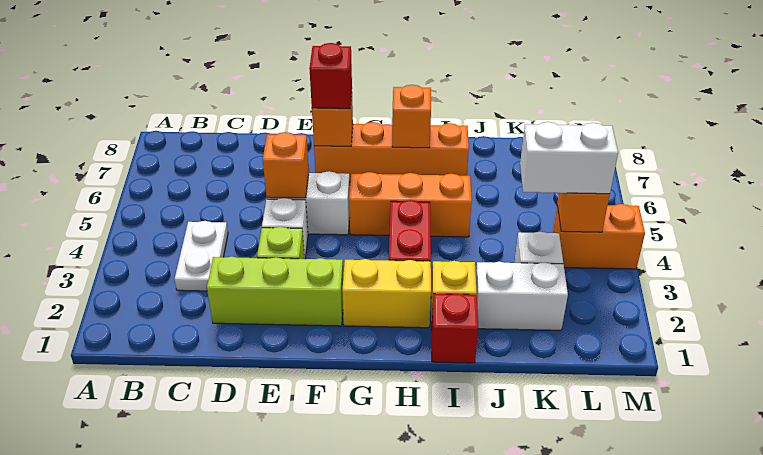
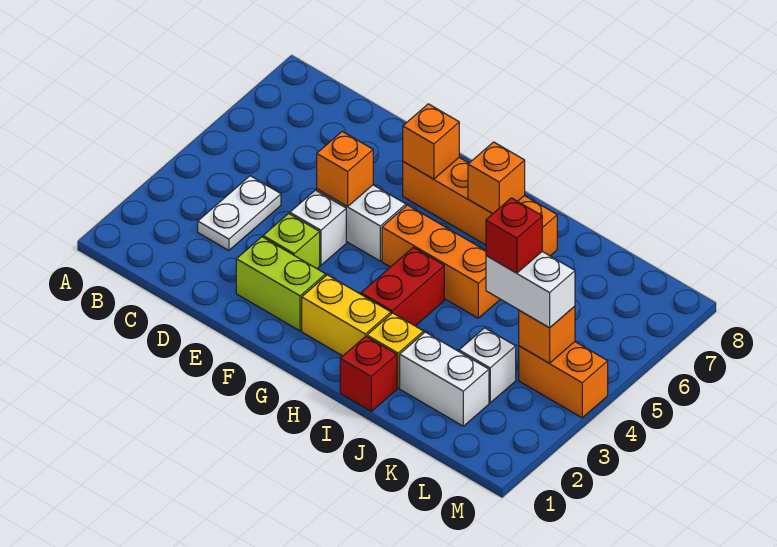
lime brick D2:F2 level 1 -> lime brick E2:F2 level 1
red brick F7 level 3 -> red brick K4 level 4

